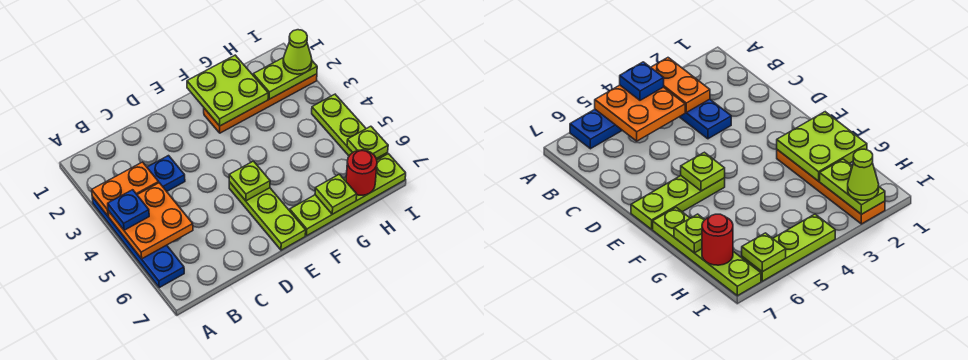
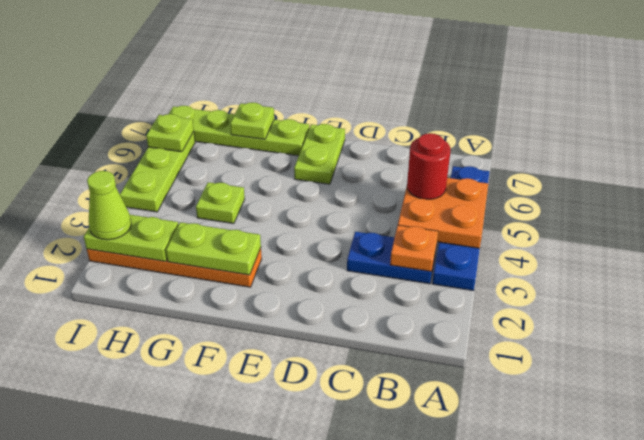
orange plate A3:B3 level 2 -> orange plate B3 level 2
blue plate A4 level 3 -> none
lime plate E5:E7 level 1 -> lime plate E6:E7 level 1
lime plate E5 level 2 -> lime plate G4 level 1
lime plate F1:G2 level 2 -> lime plate F2:G2 level 2
red round brick H7 level 2 -> red round brick B5 level 3

